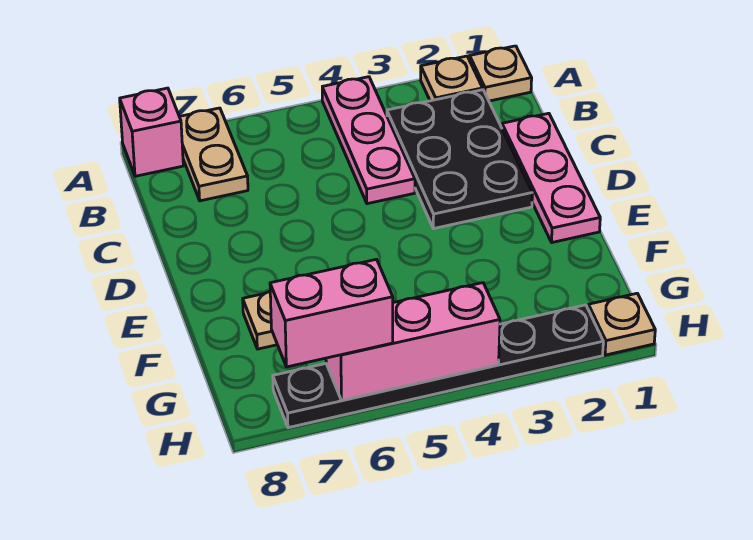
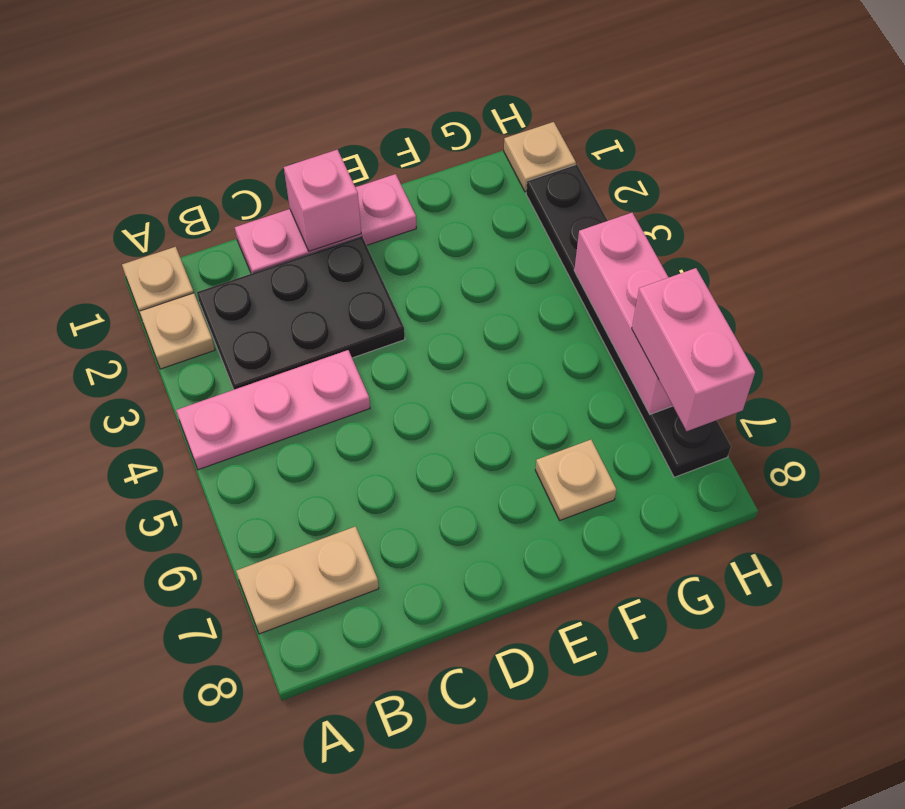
pink brick A8 level 1 -> pink brick D1 level 2

